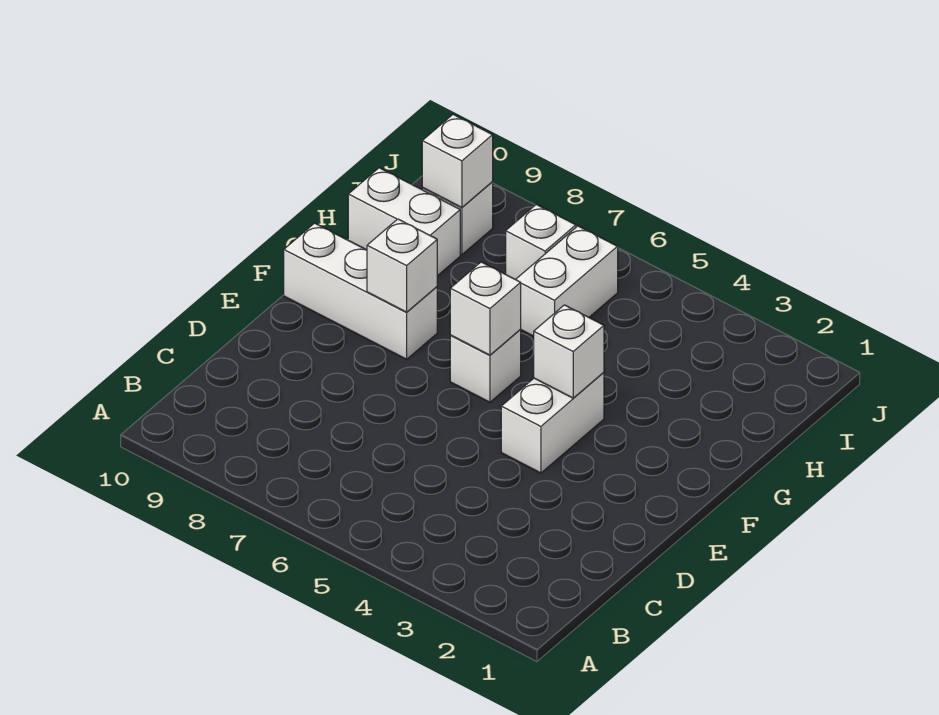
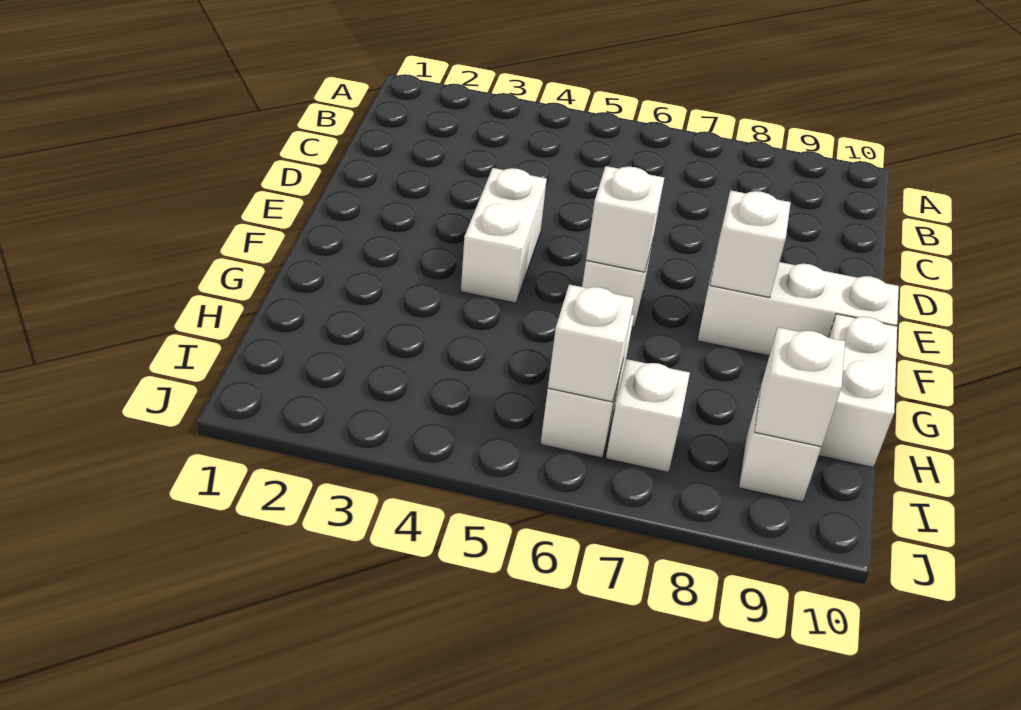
white brick F4 level 2 -> white brick I6 level 2
white brick H9:H10 level 1 -> white brick G10:H10 level 1

